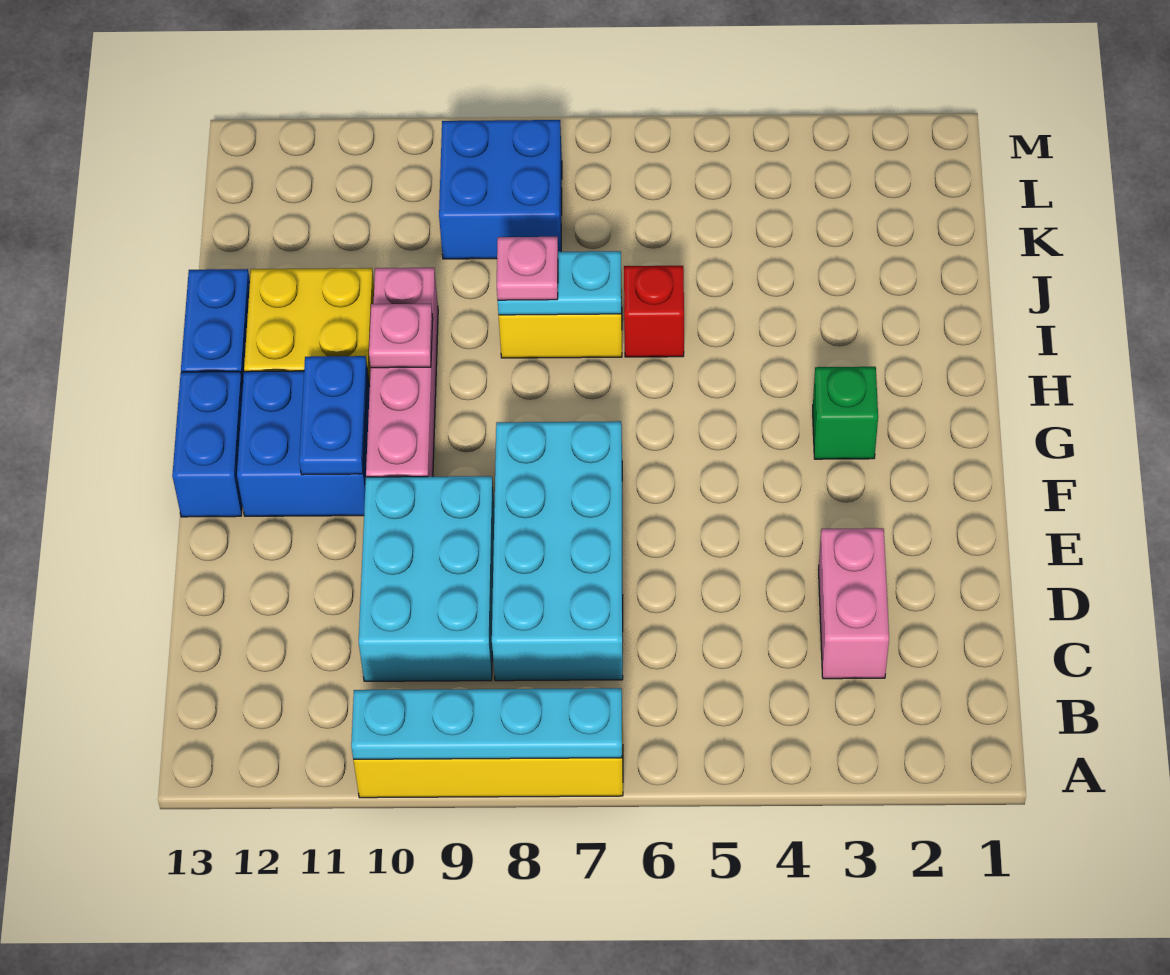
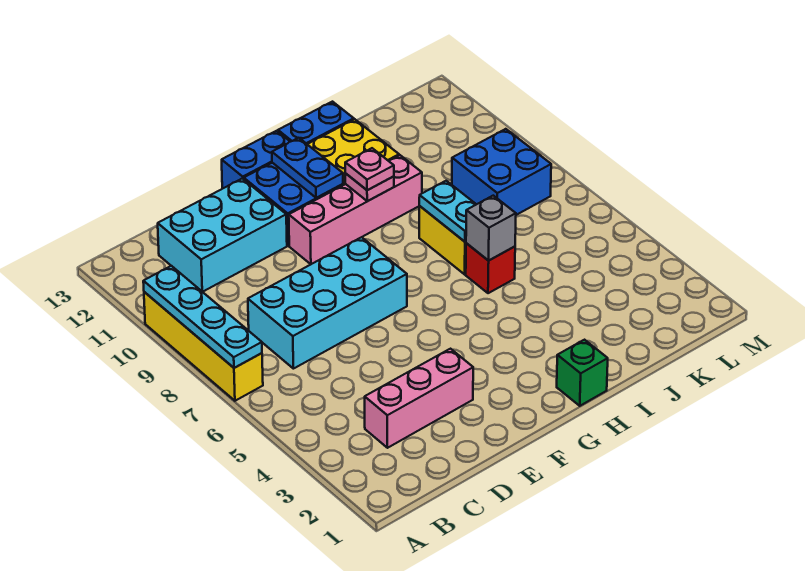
pink brick C3:D3 level 1 -> pink brick C3:E3 level 1
cyan brick C9:E10 level 1 -> cyan brick C11:E12 level 1
blue plate F11:G11 level 2 -> blue plate G11:G12 level 2
green brick G3 level 1 -> green brick H1 level 1
none -> grey brick I6 level 2
pink plate I8 level 3 -> pink plate H10 level 3

